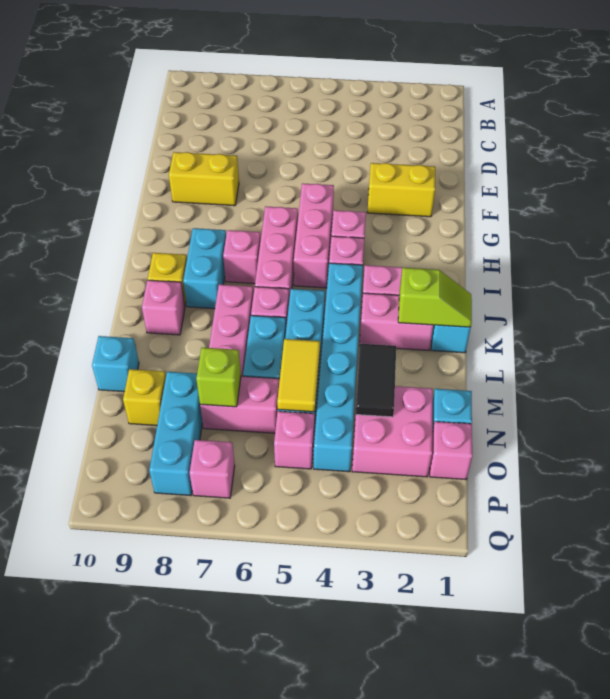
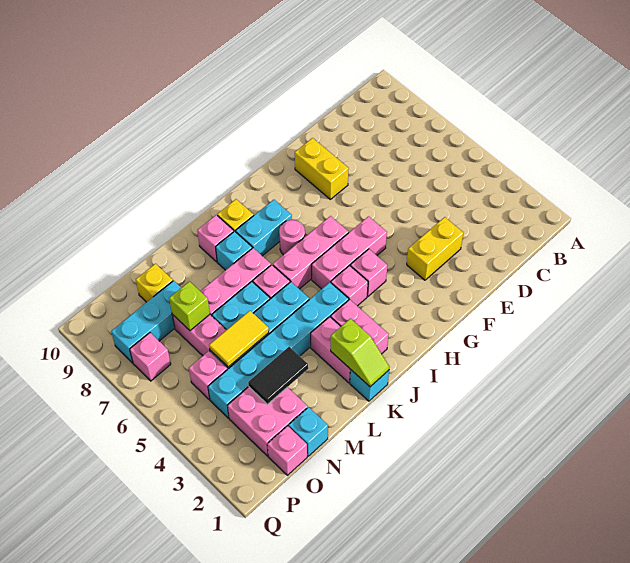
yellow brick F2:F3 level 1 -> yellow brick E3:F3 level 1
pink brick I7 level 1 -> pink round brick I7 level 1
cyan brick M10 level 1 -> cyan brick K8 level 1

